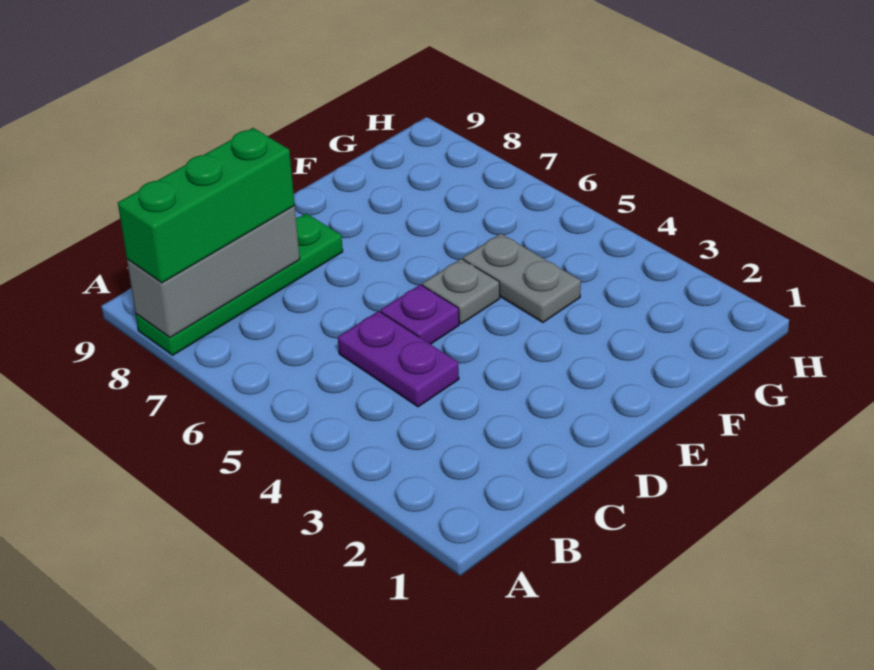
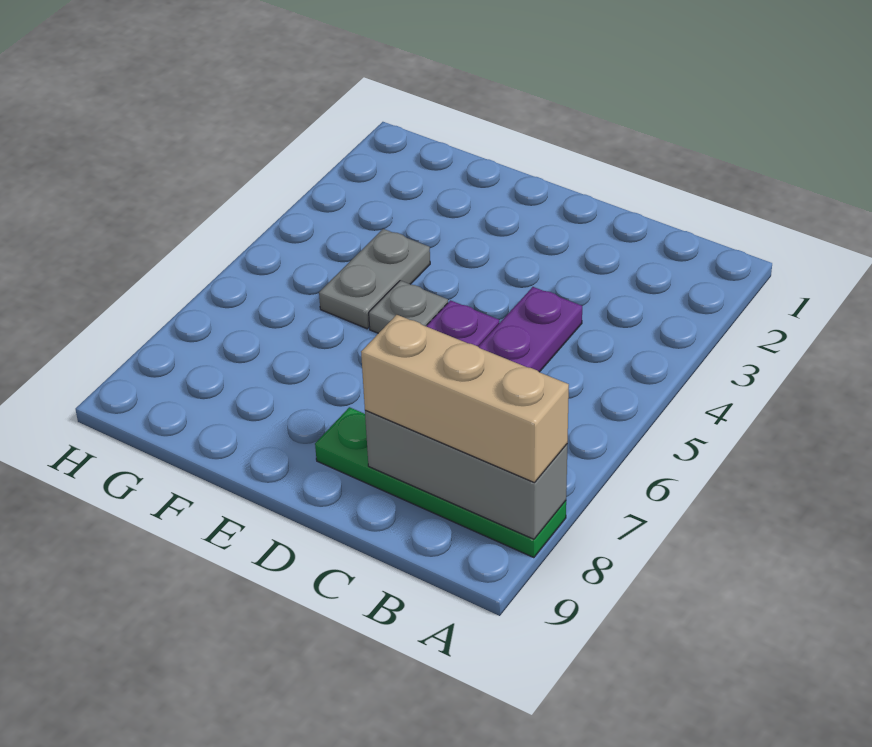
green brick A8:C8 level 3 -> tan brick A8:C8 level 3

